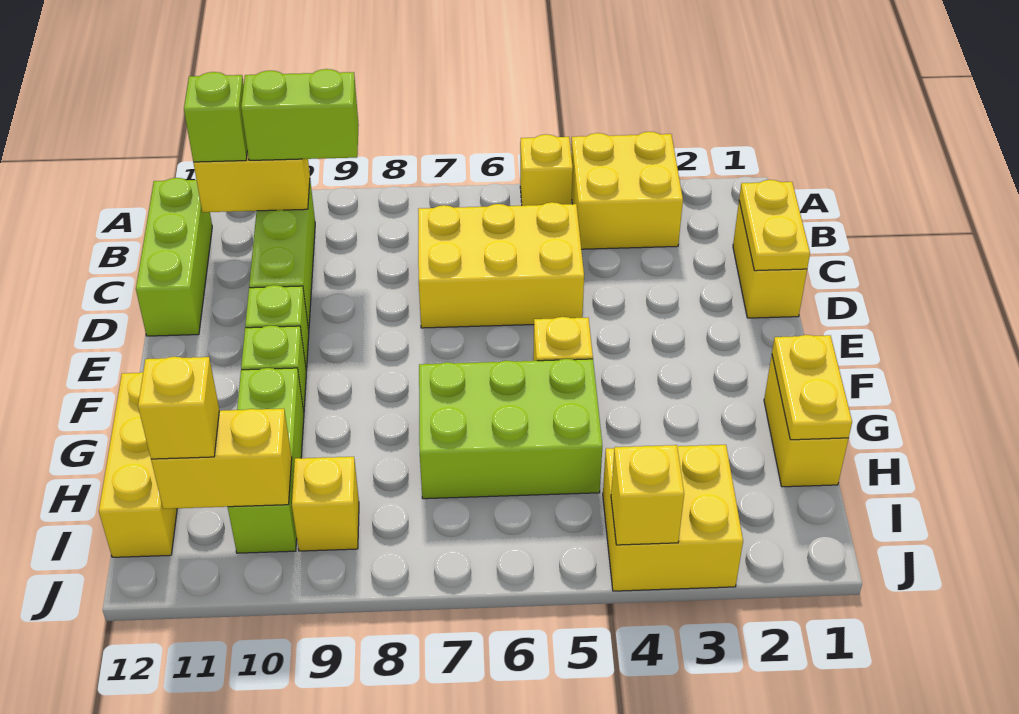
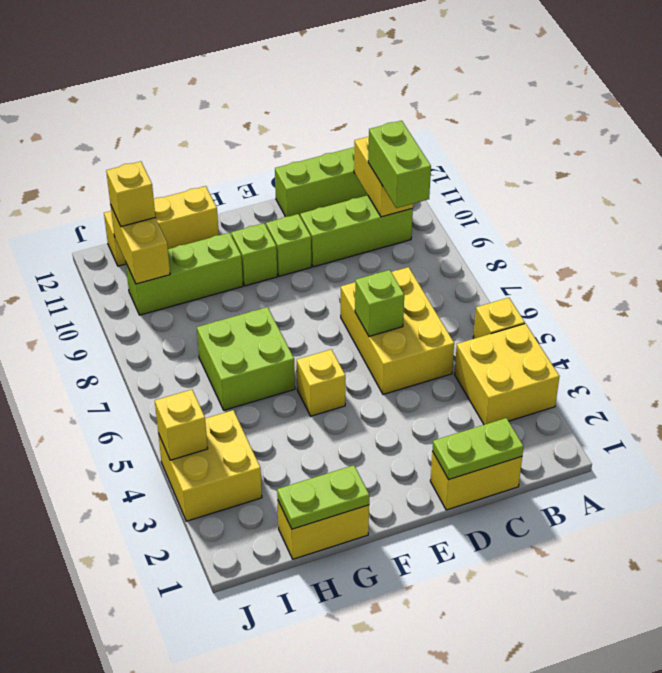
lime brick B11 level 3 -> lime brick D6 level 2
yellow plate C1:D1 level 2 -> lime plate C1:D1 level 2
yellow plate G1:H1 level 2 -> lime plate G1:H1 level 2
lime brick G5:H7 level 1 -> lime brick G6:H7 level 1
yellow brick I9 level 1 -> none

